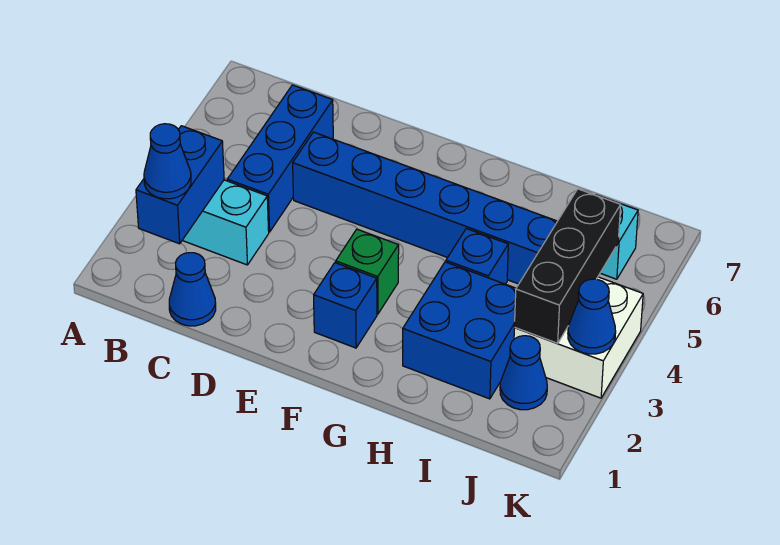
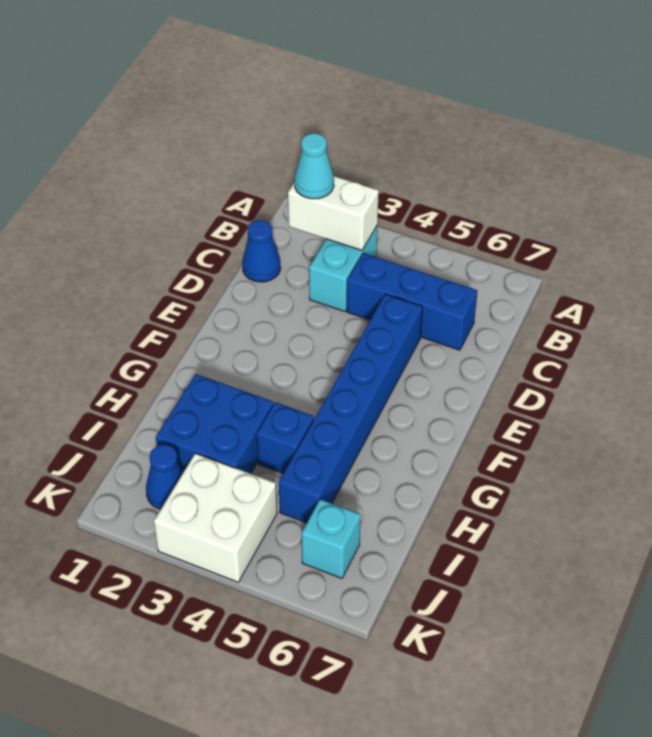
blue brick B2:B3 level 2 -> white brick B2:B3 level 2
blue cone B2 level 3 -> cyan cone B2 level 3
blue brick F2 level 1 -> none
green brick F3 level 1 -> none
black brick J3:J5 level 2 -> none
blue cone K3 level 2 -> none

